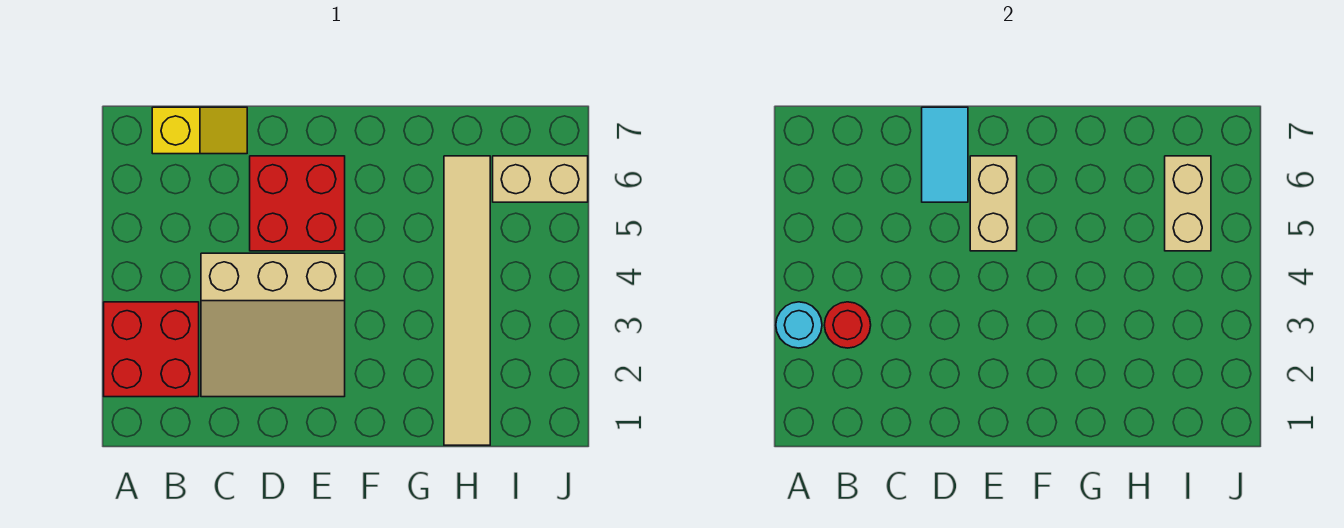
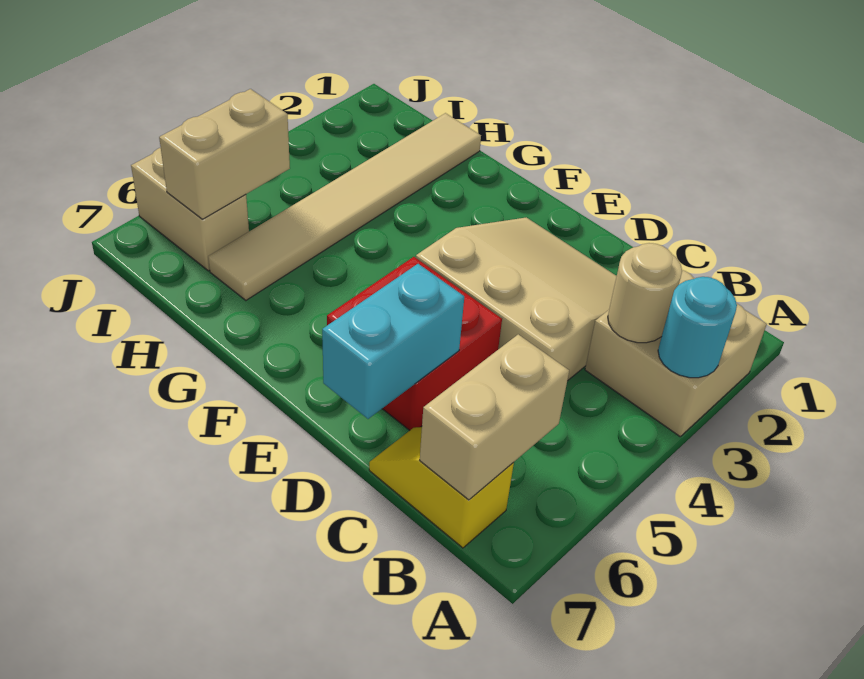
red brick A2:B3 level 1 -> tan brick A2:B3 level 1
red round brick B3 level 2 -> tan round brick B3 level 2
cyan tile D6:D7 level 2 -> cyan brick D6:D7 level 2
tan brick E5:E6 level 2 -> tan brick B6:B7 level 2

